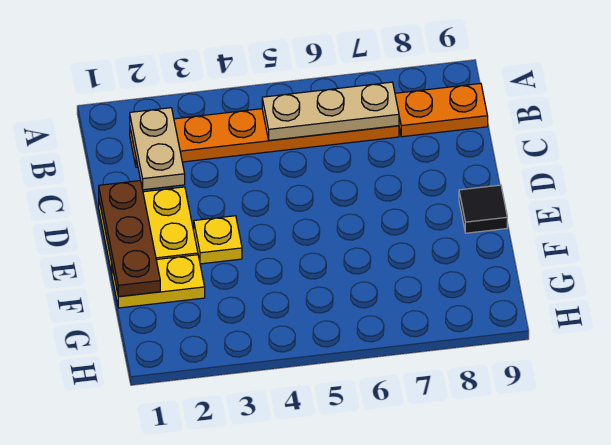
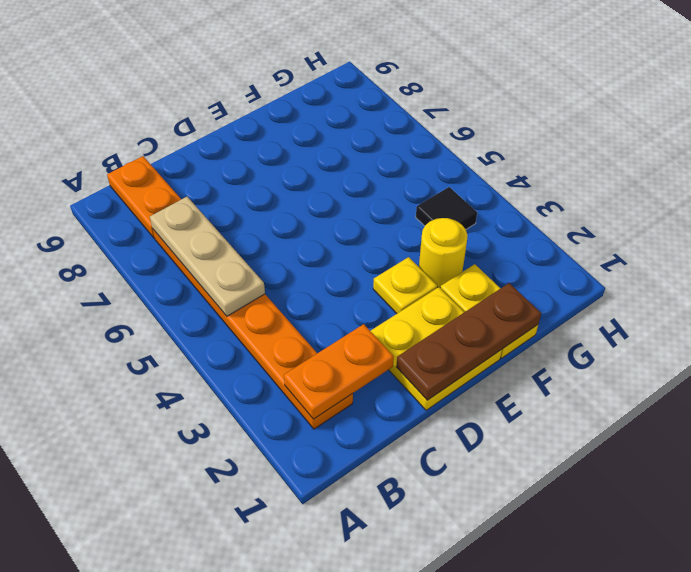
tan plate B2:C2 level 2 -> orange plate B2:C2 level 2
black tile E9 level 1 -> black tile G4 level 1
none -> yellow round brick F3 level 1

